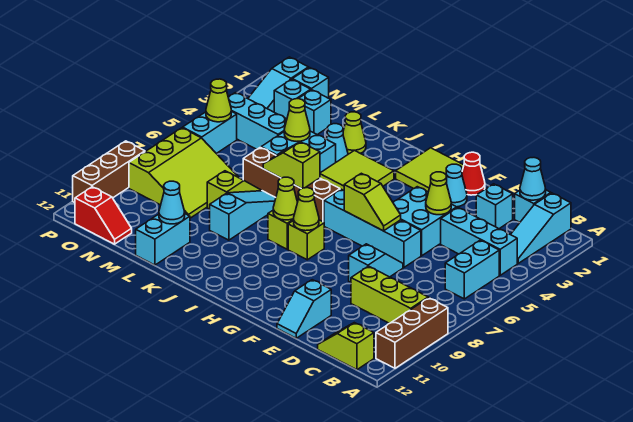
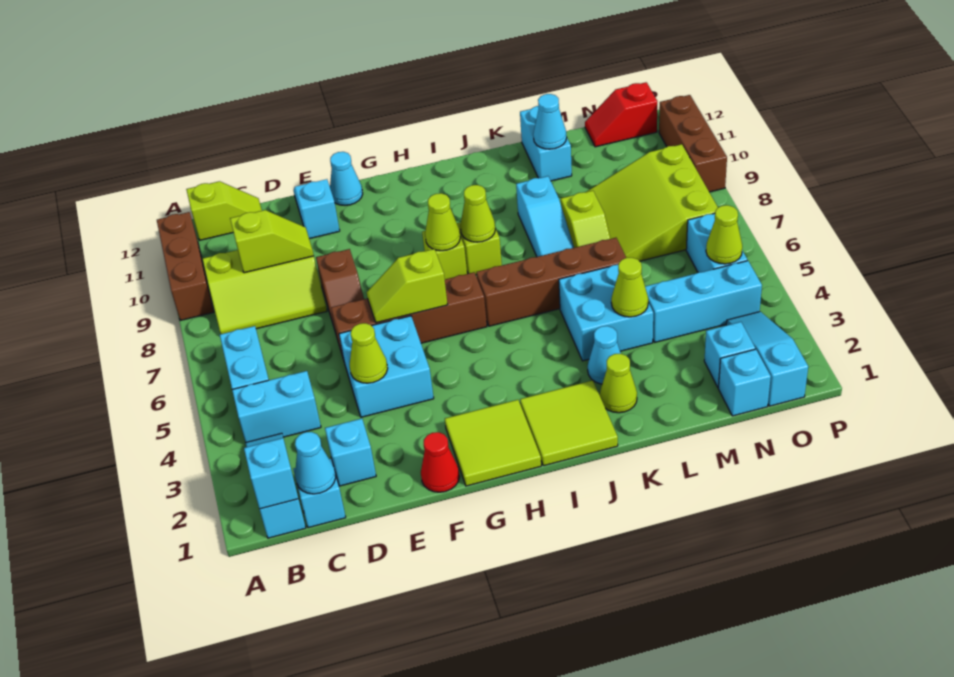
cyan brick B4:D4 level 1 -> cyan brick B4:C4 level 1
cyan brick E6:H6 level 1 -> brown brick E6:H6 level 1
cyan slope E7:E8 level 1 top 8 -> brown slope E7:E8 level 1 top 8
cyan cone F2 level 1 -> cyan cone F12 level 1
lime tile I3:J4 level 1 -> lime tile I1:J2 level 1
lime slope J6:K6 level 2 top J -> lime slope C9:D9 level 2 top C
cyan brick M2 level 1 -> cyan brick B1 level 2

